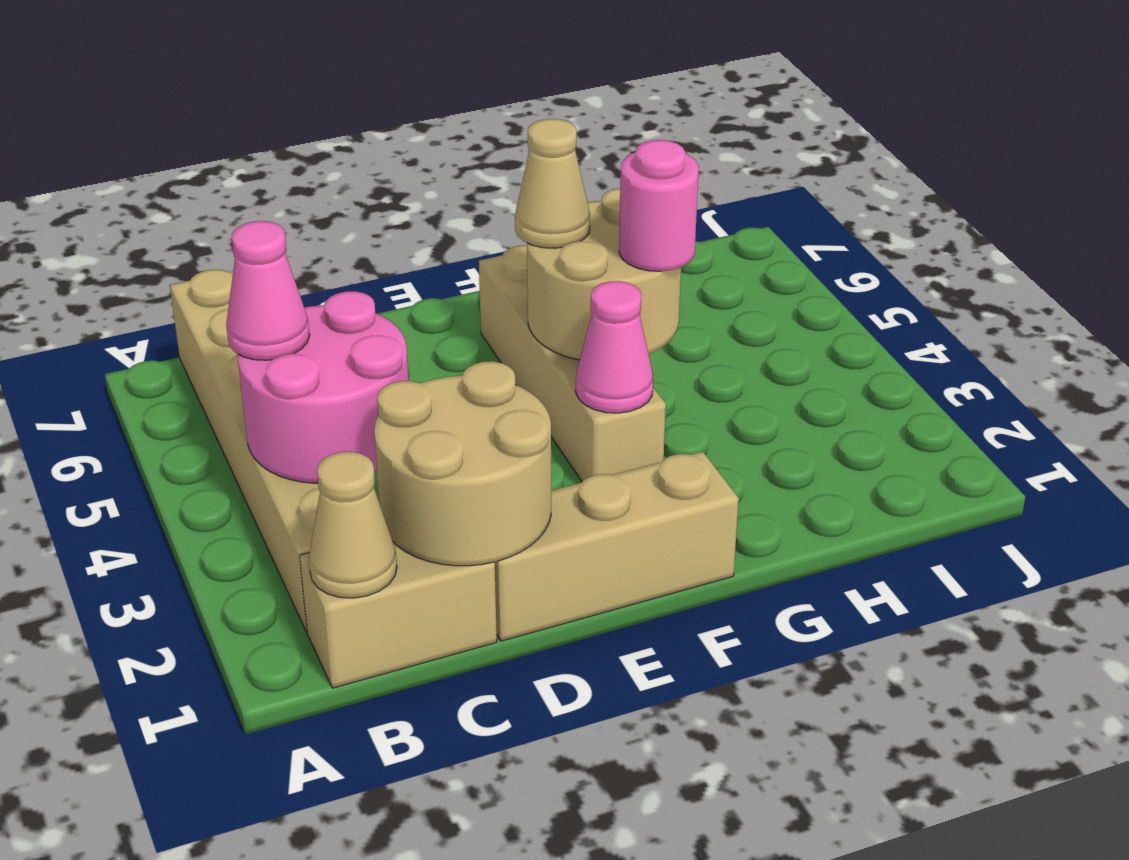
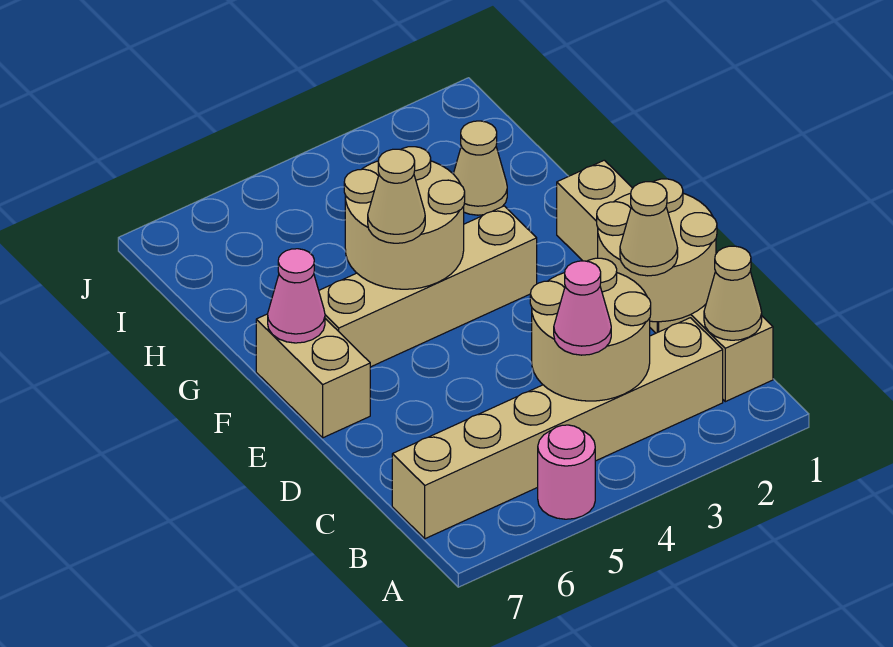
pink round brick B3:C4 level 2 -> tan round brick B3:C4 level 2
none -> tan cone C2 level 3
none -> tan brick E7:F7 level 1
pink cone F3 level 2 -> pink cone F7 level 2
pink round brick G4 level 3 -> pink round brick A5 level 1
none -> tan cone H2 level 1

